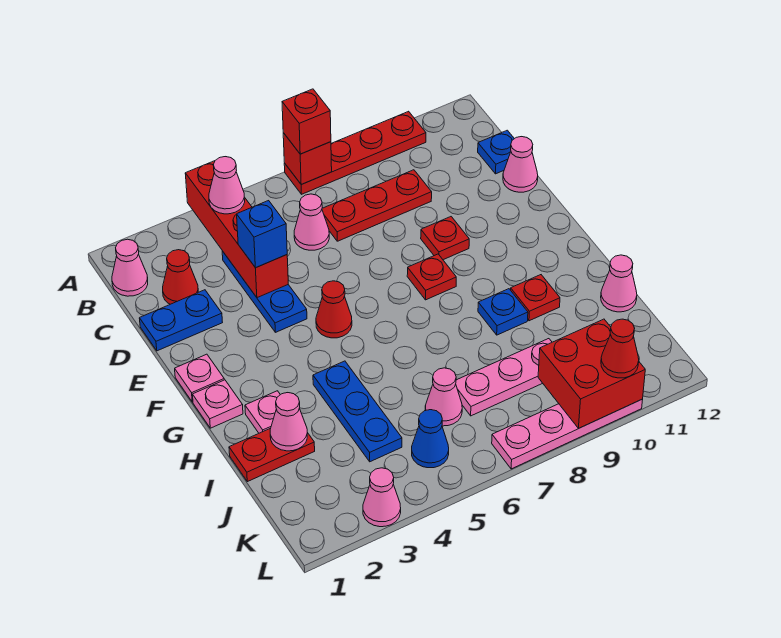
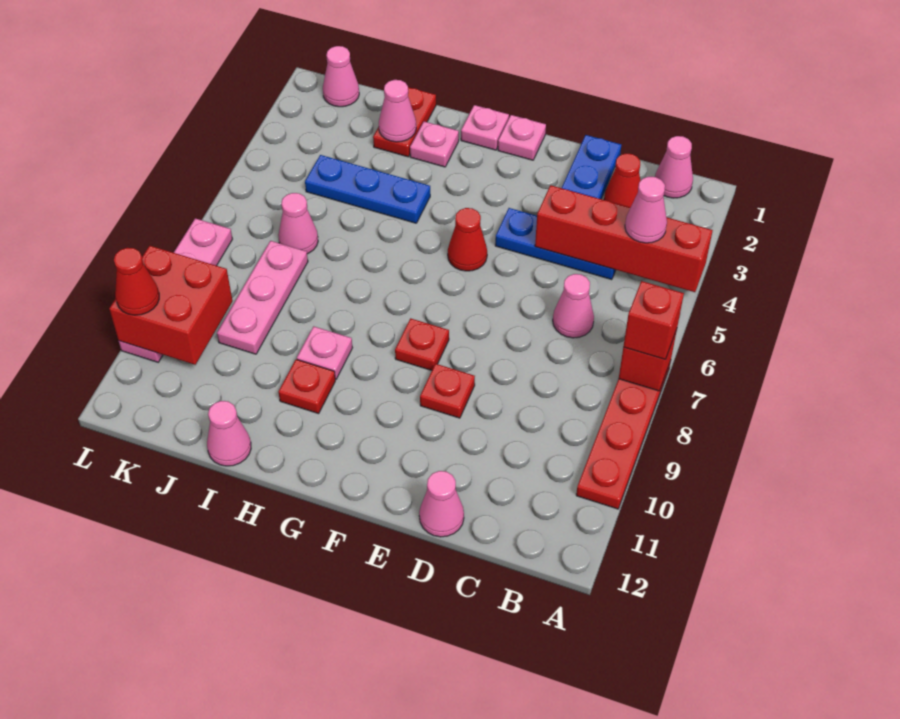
red plate C7:C9 level 1 -> none
blue plate C12 level 1 -> none
blue brick D4 level 3 -> none
blue plate H9 level 1 -> pink plate H9 level 1
blue cone K5 level 1 -> none
pink cone L3 level 1 -> pink cone K1 level 1

